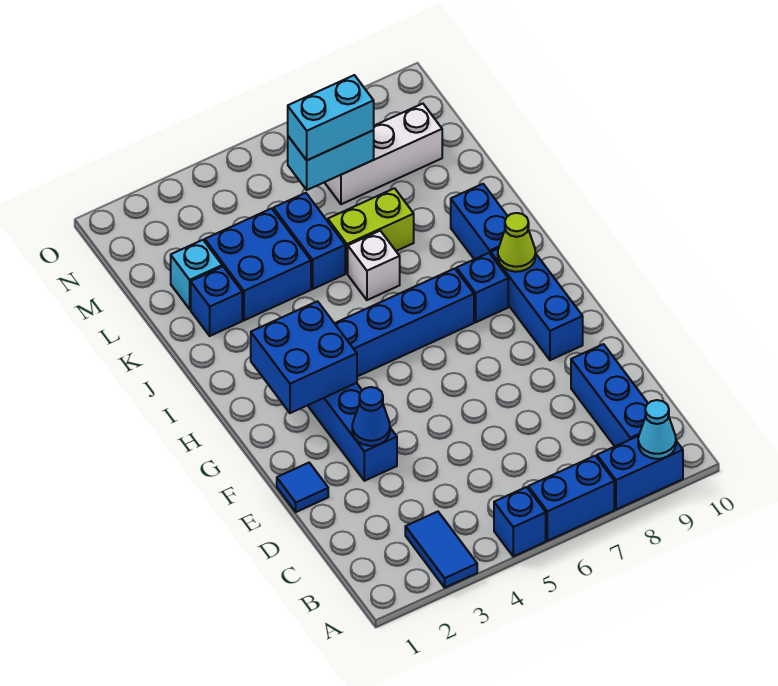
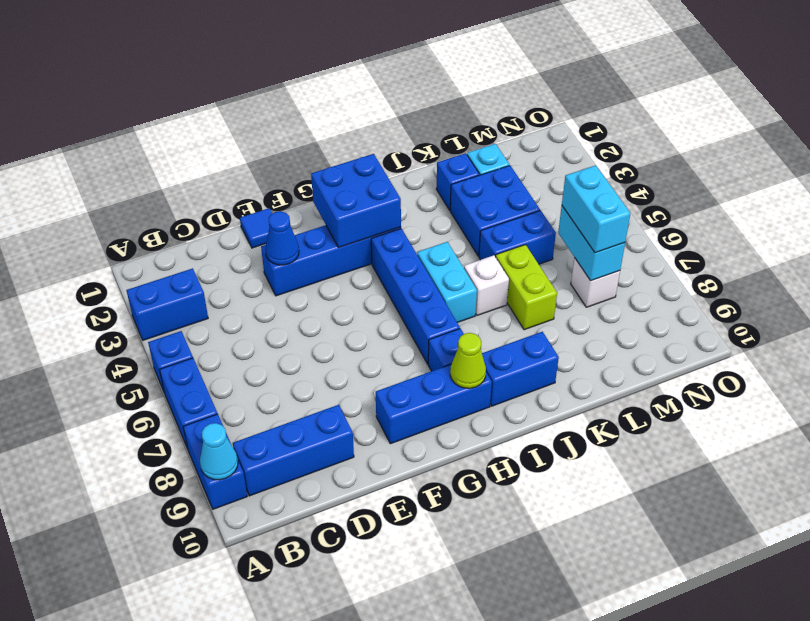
blue tile A3:B3 level 1 -> blue brick A3:B3 level 1
none -> cyan brick I5:I6 level 1
white brick M7:M9 level 1 -> white brick M7 level 1

